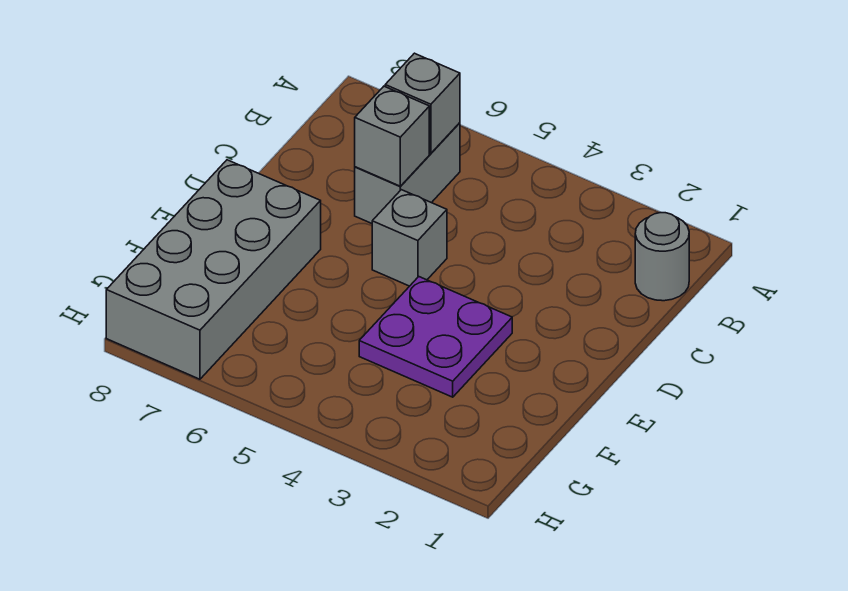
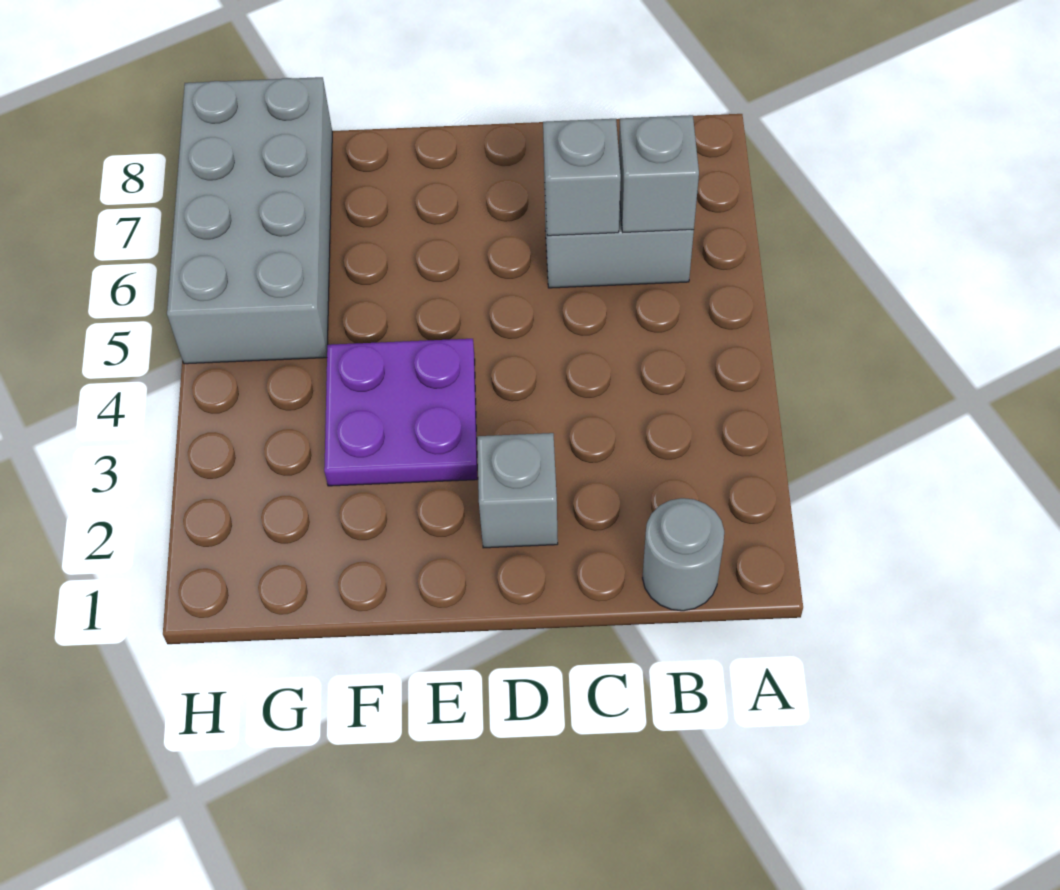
grey brick D5 level 1 -> grey brick D2 level 1
grey brick E7:H8 level 1 -> grey brick G5:H8 level 1

